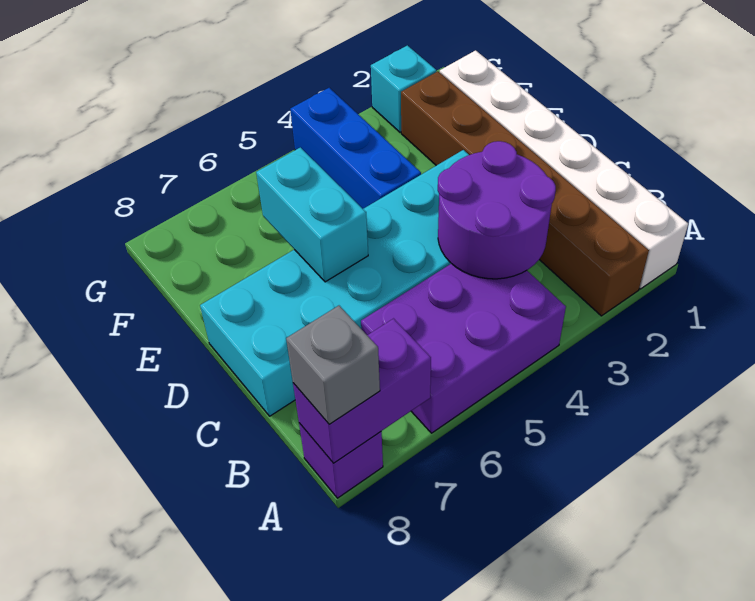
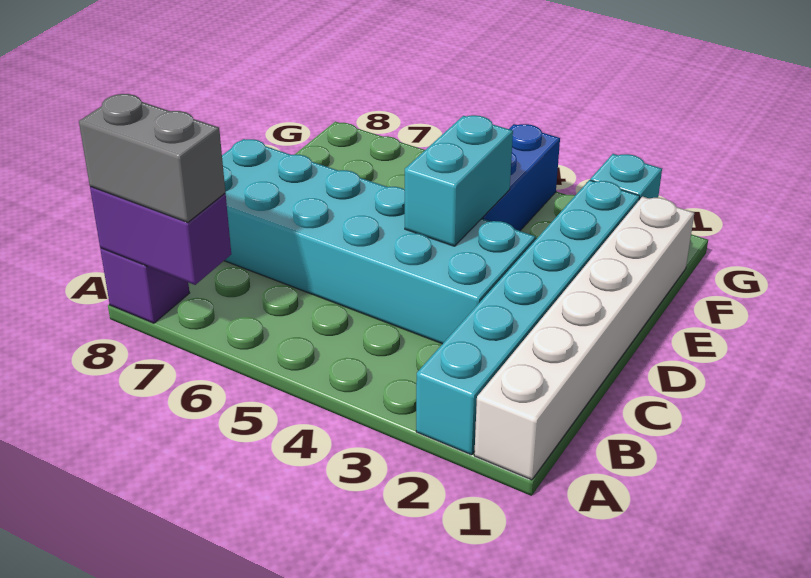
brown brick A2:F2 level 1 -> cyan brick A2:F2 level 1
purple brick A4:B6 level 1 -> none
grey brick A8 level 3 -> grey brick A7:A8 level 3
purple round brick B3:C4 level 2 -> none
cyan brick D6:E6 level 2 -> cyan brick D4:E4 level 2

